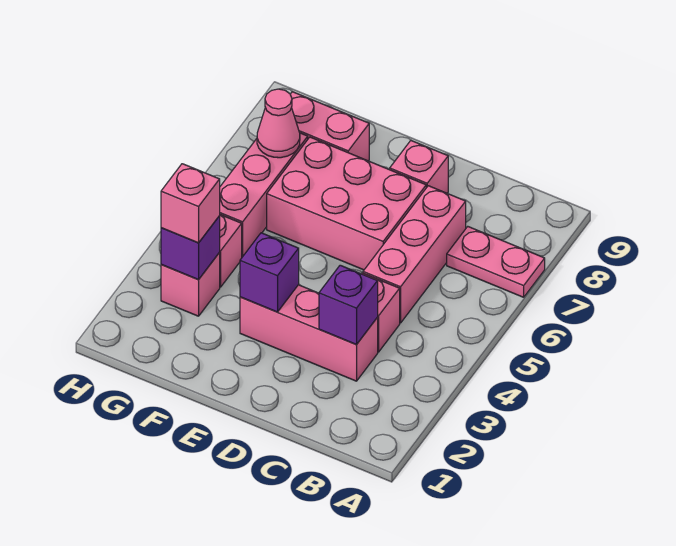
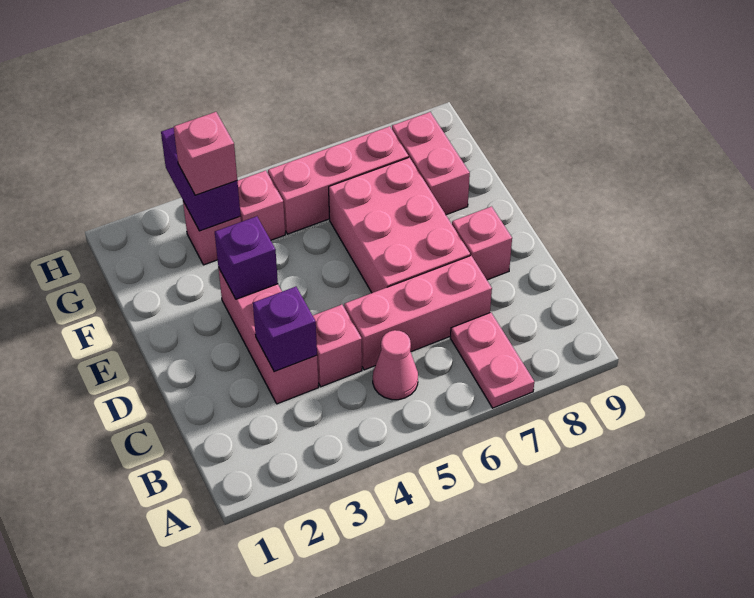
purple brick G3 level 2 -> purple brick G3:H3 level 2
pink cone G7 level 2 -> pink cone B5 level 1

